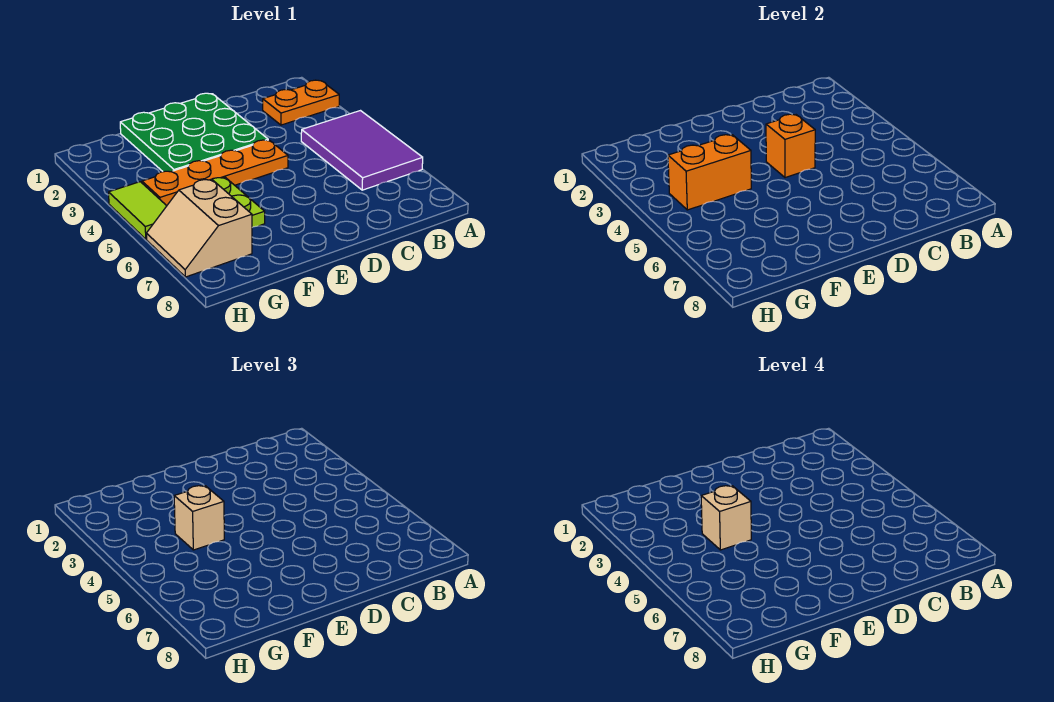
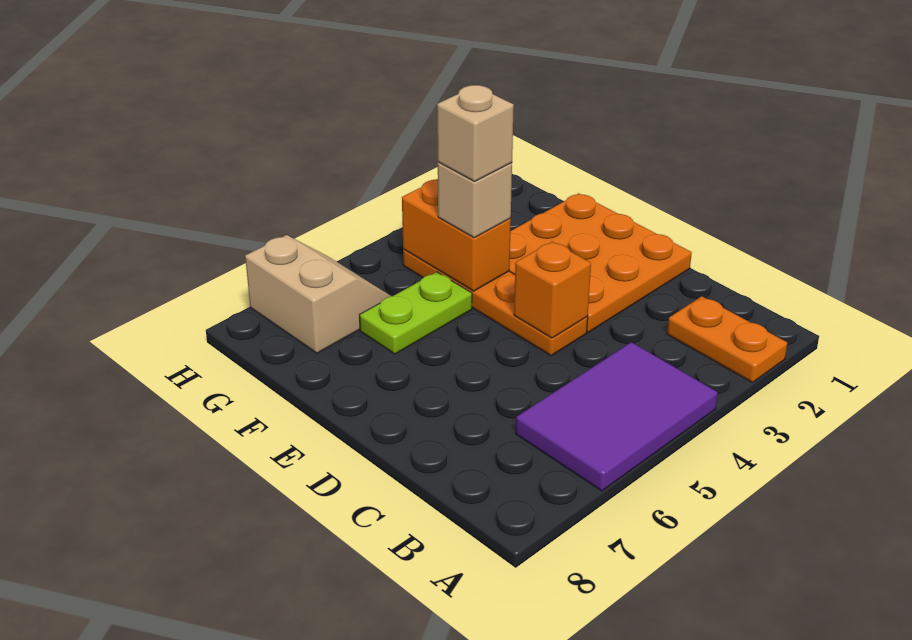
green plate D1:F3 level 1 -> orange plate D1:F3 level 1
tan slope G6:H7 level 1 top G -> tan slope G6:H7 level 1 top 7
lime tile H4:H5 level 1 -> none

